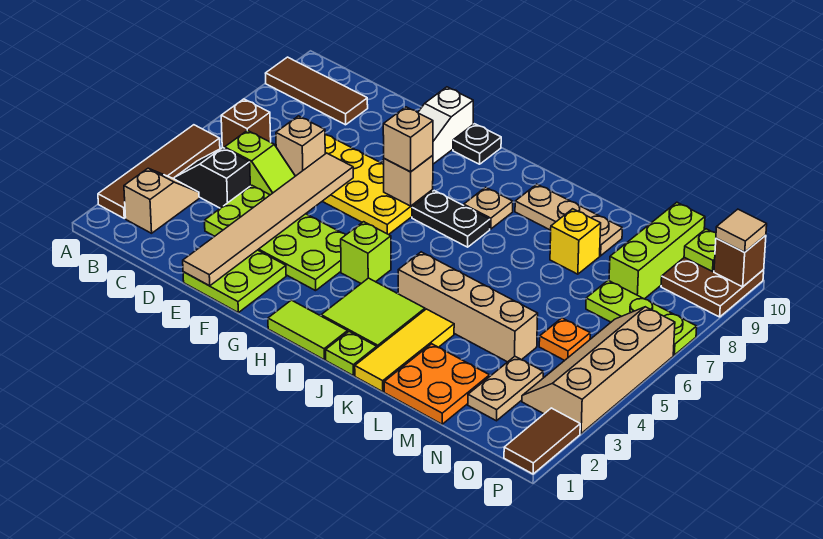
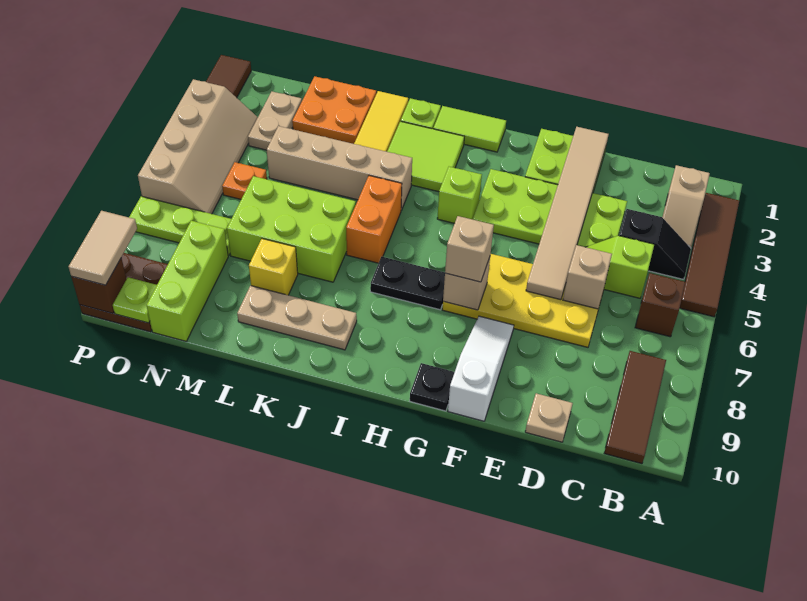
brown tile A9:C9 level 1 -> brown tile B8:B10 level 1
tan plate I8 level 1 -> tan plate D10 level 1
none -> orange brick J5:J6 level 1
none -> lime brick K6:M7 level 1
tan tile P10 level 3 -> tan tile P9:P10 level 3

